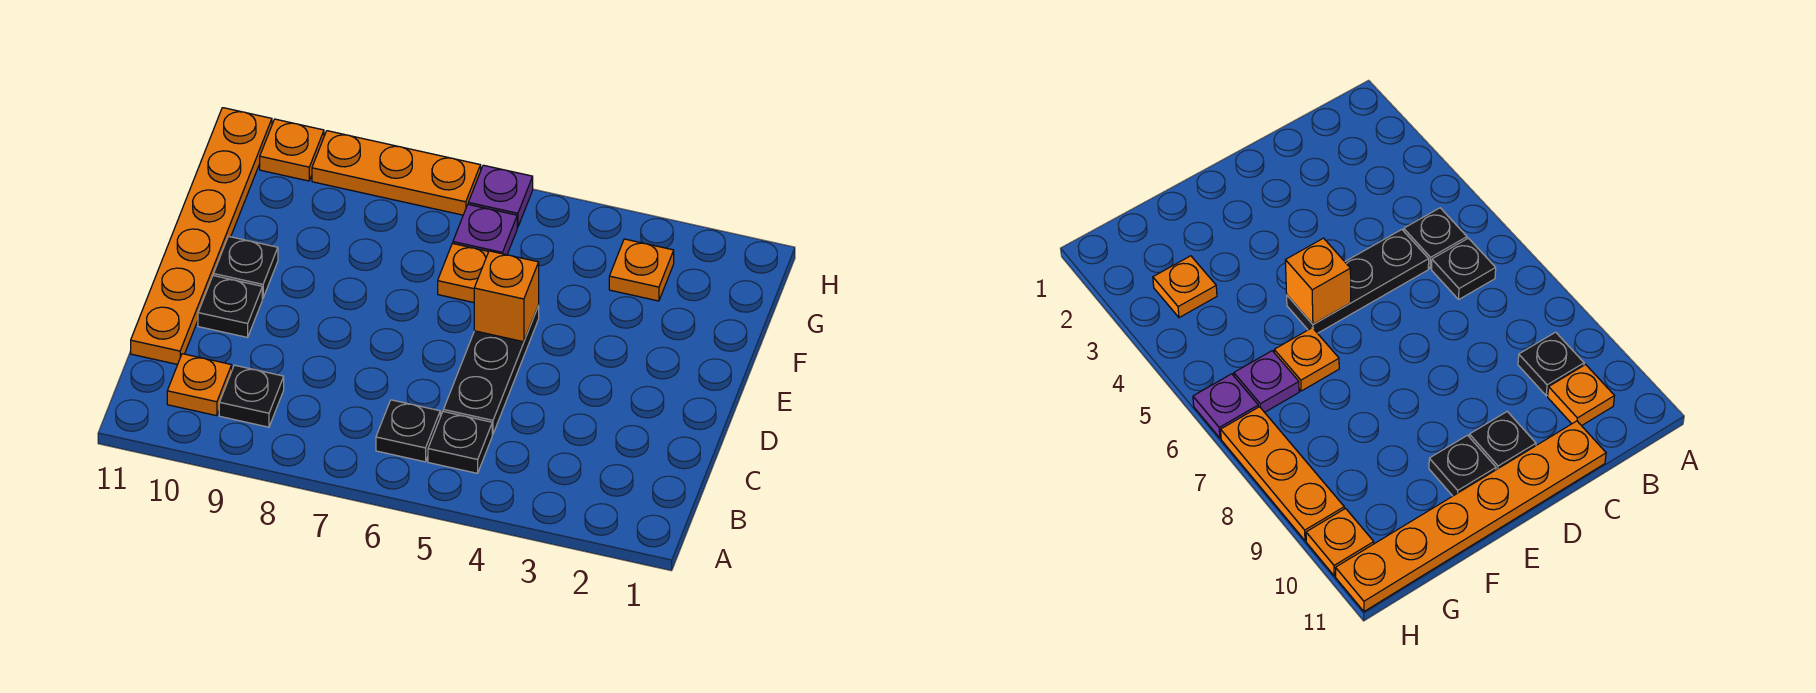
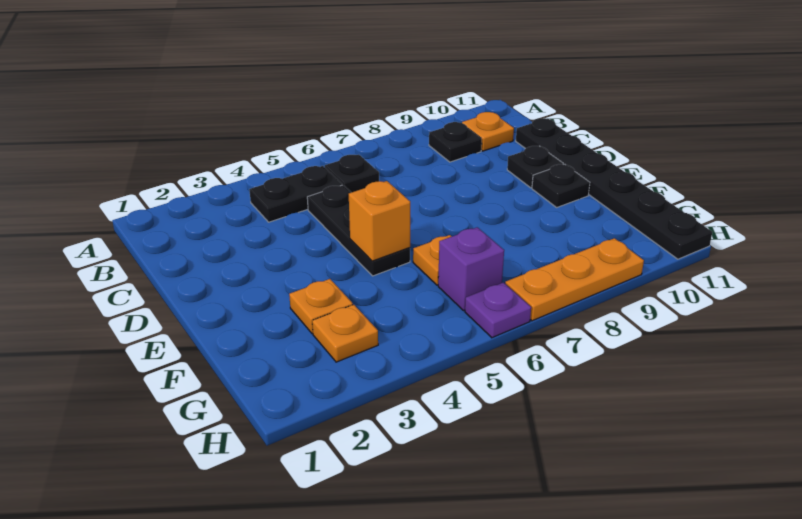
black plate B5 level 1 -> black plate B4:B5 level 1
orange plate C11:H11 level 1 -> black plate C11:H11 level 1
purple plate G6 level 1 -> purple brick G6 level 1
orange plate H10 level 1 -> orange plate F3 level 1

